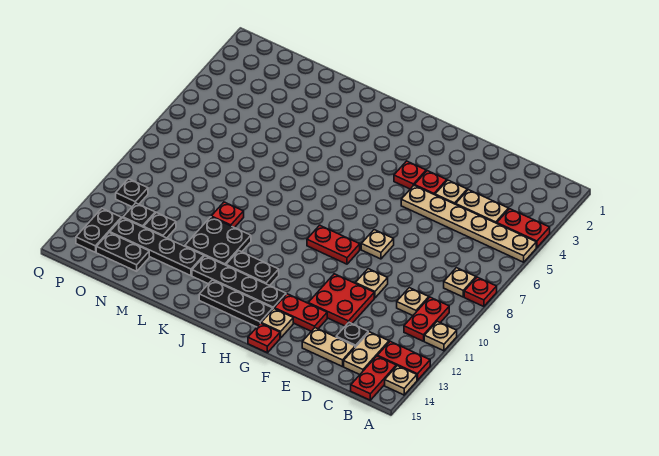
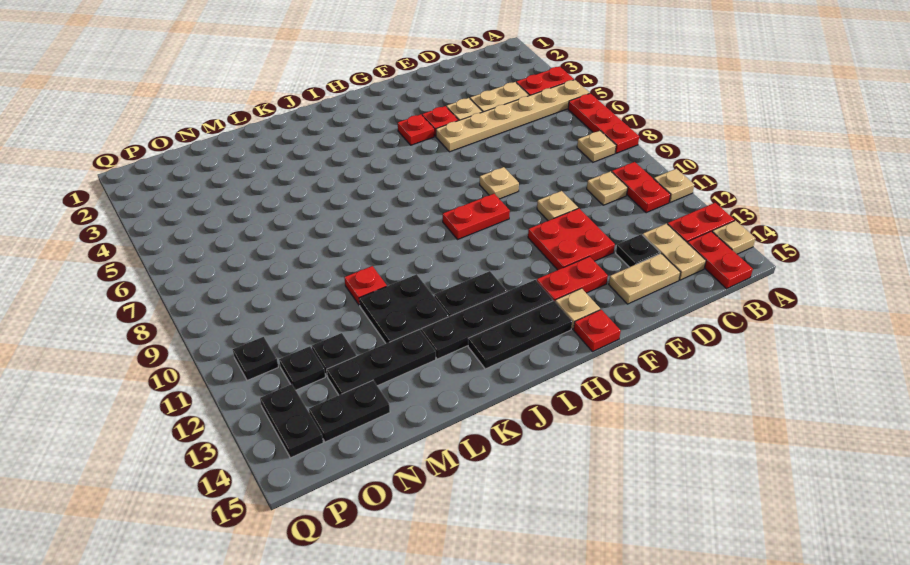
red plate A8 level 1 -> red plate A6:A8 level 1
black plate L13:O13 level 1 -> black plate L13:N13 level 1

